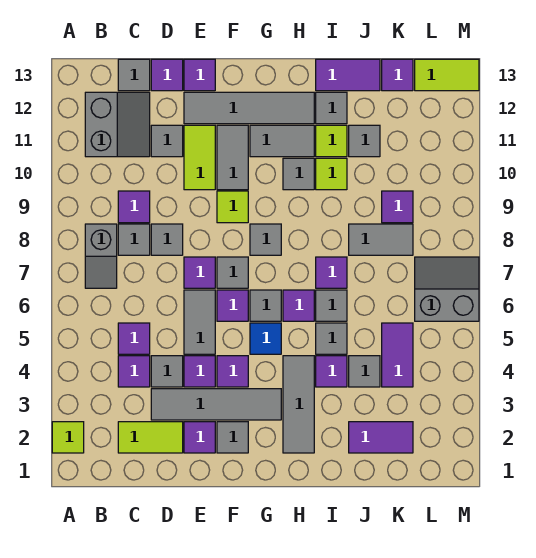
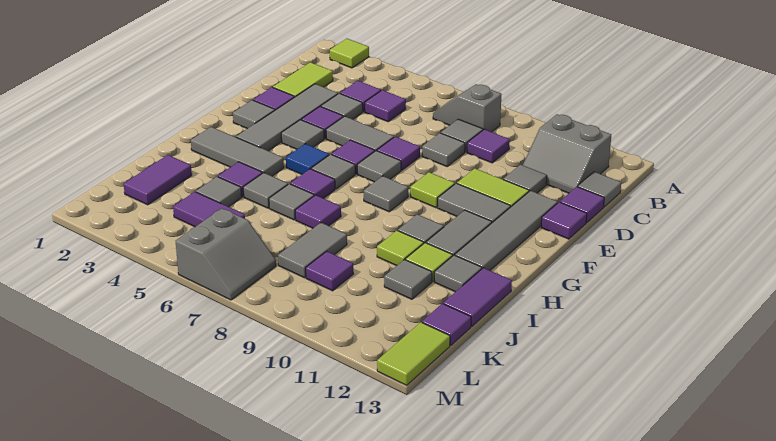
purple tile F4 level 1 -> grey tile F4 level 1

